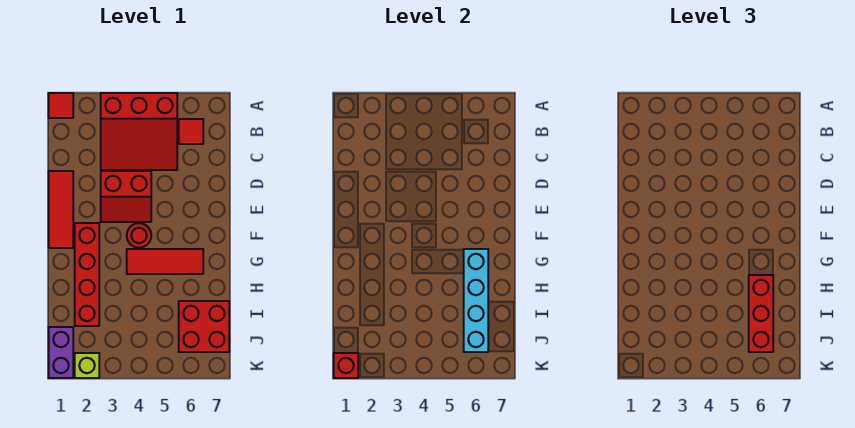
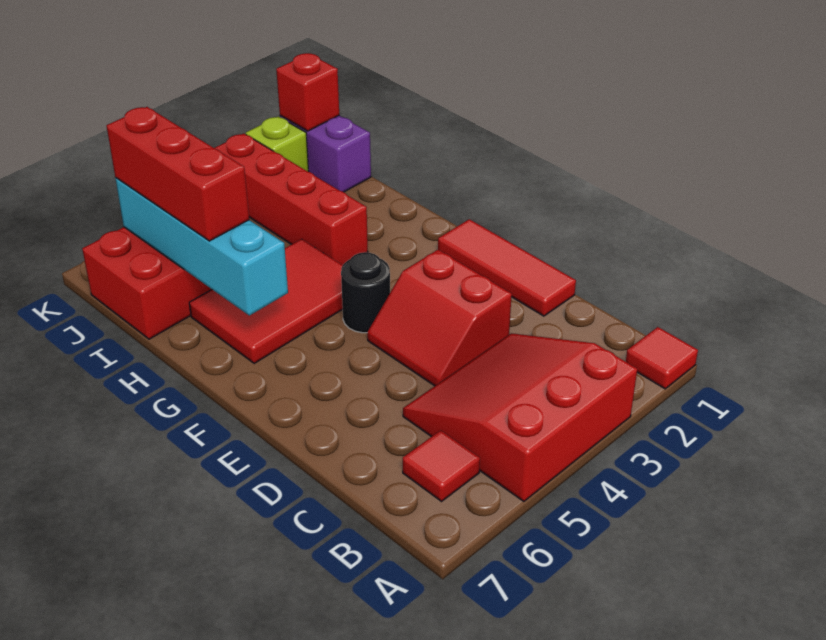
red slope D3:E4 level 1 top D -> red slope D3:E4 level 1 top 3
red brick F2:I2 level 1 -> red brick H3:K3 level 1
red round brick F4 level 1 -> black round brick F4 level 1
red tile G4:G6 level 1 -> red tile G4:H6 level 1

